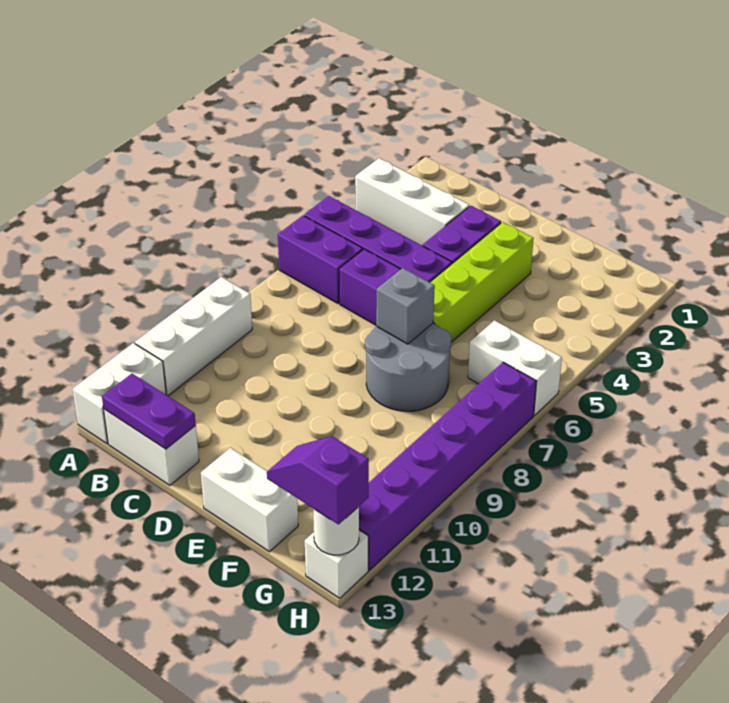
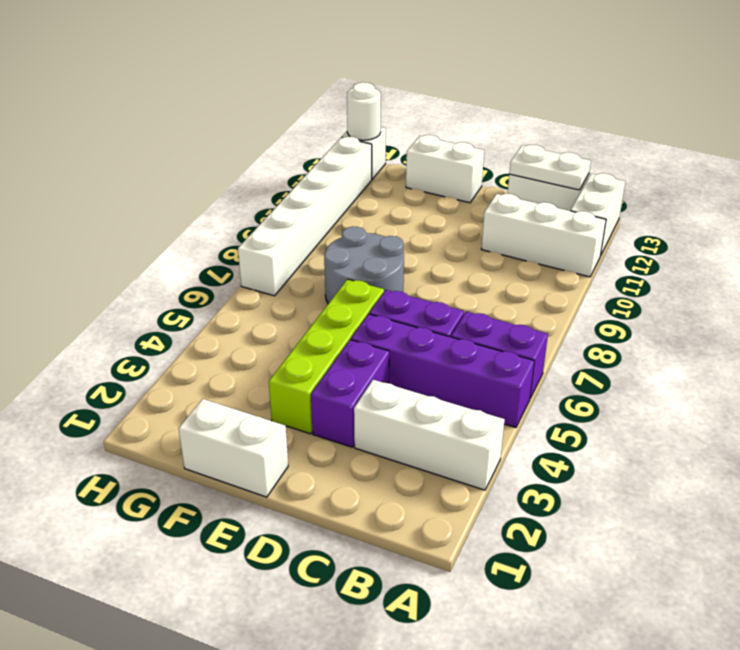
white brick A9:A11 level 1 -> white brick A11:C11 level 1
purple plate B13:C13 level 2 -> white plate B13:C13 level 2
grey brick E7 level 2 -> none
white brick G6:H6 level 1 -> white brick E1:F1 level 1
purple slope G13:H13 level 3 top H -> none
purple brick H7:H12 level 1 -> white brick H7:H12 level 1

